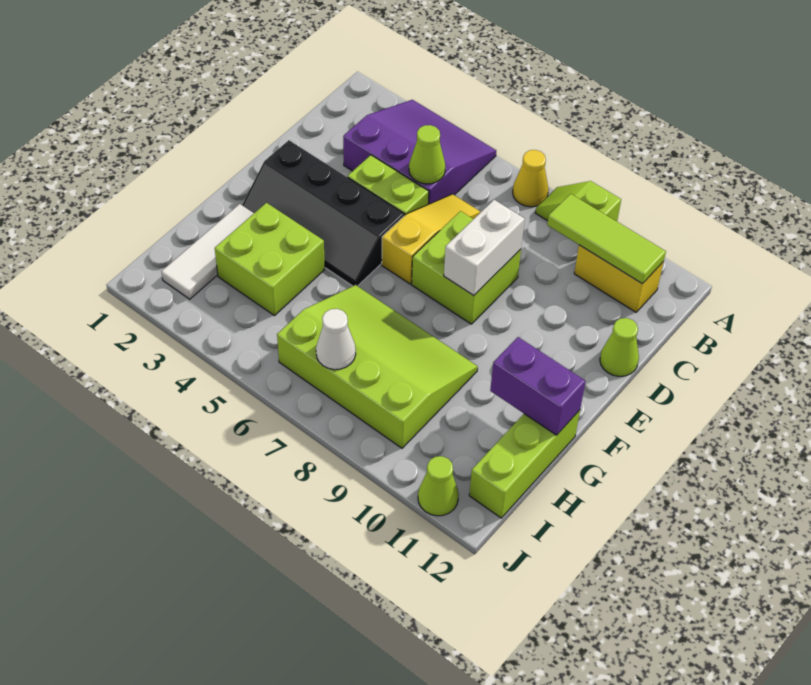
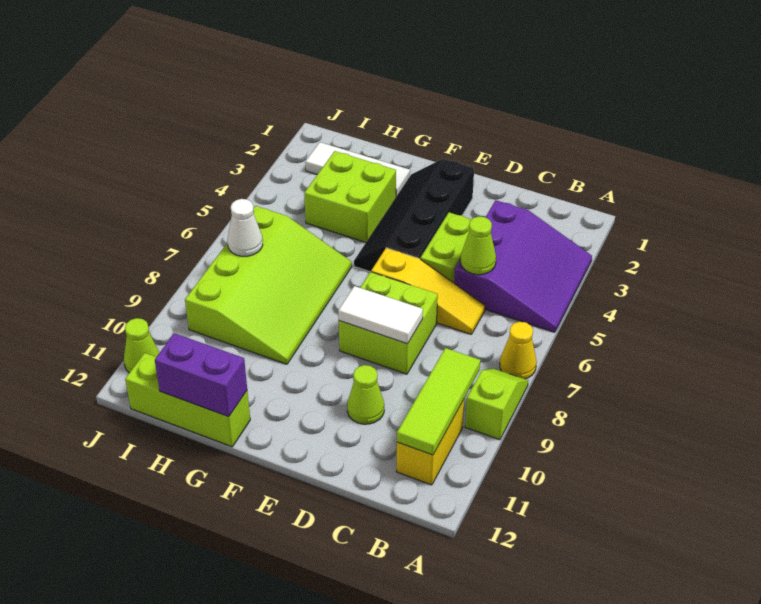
white brick D8:E8 level 2 -> white tile D8:E8 level 2
lime cone D12 level 1 -> lime cone D10 level 1
purple brick G11:G12 level 2 -> purple brick G12:H12 level 2

